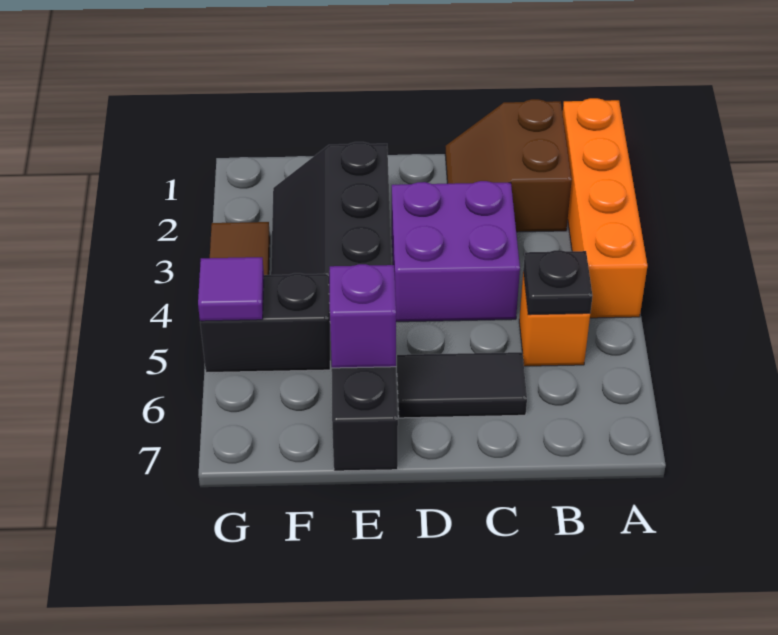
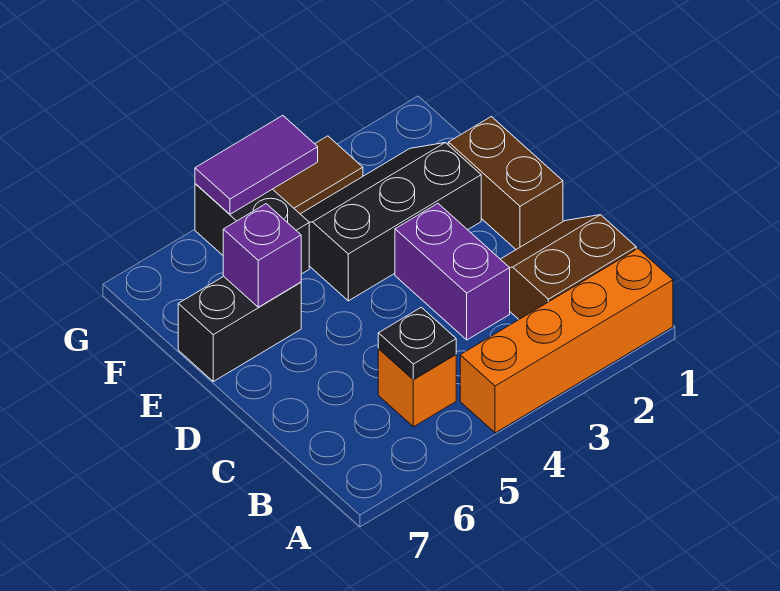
purple brick C3:D4 level 1 -> purple brick C3:D3 level 1
black tile C6:D6 level 1 -> none
none -> brown brick D1:E1 level 1
purple tile G5 level 2 -> purple tile G4:G5 level 2

